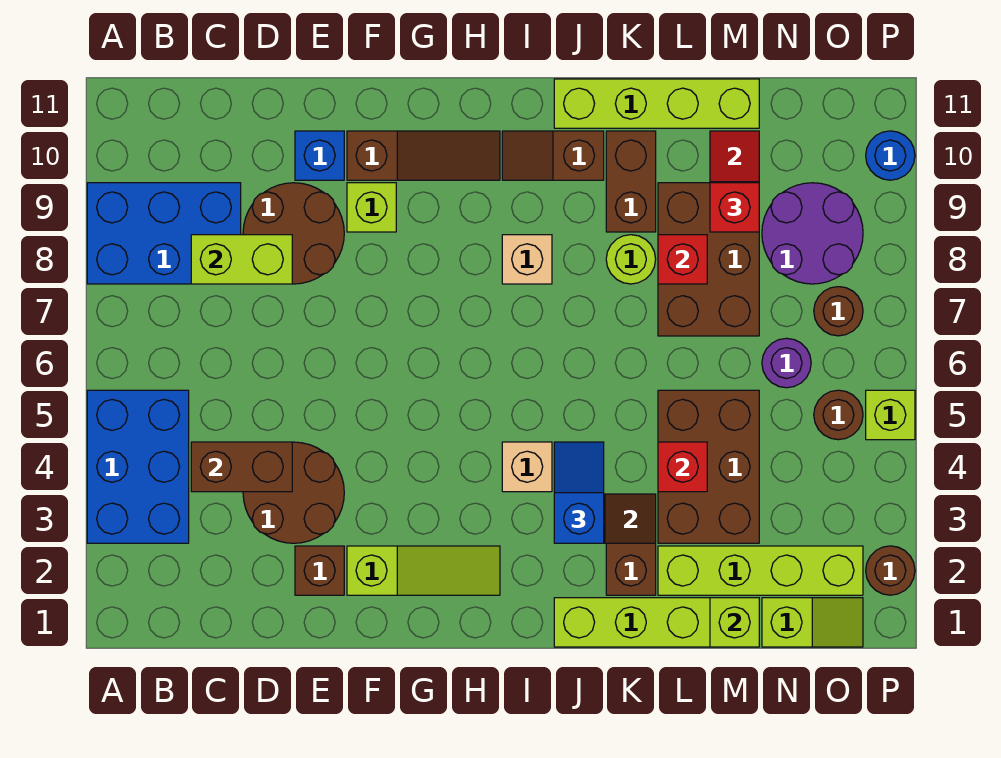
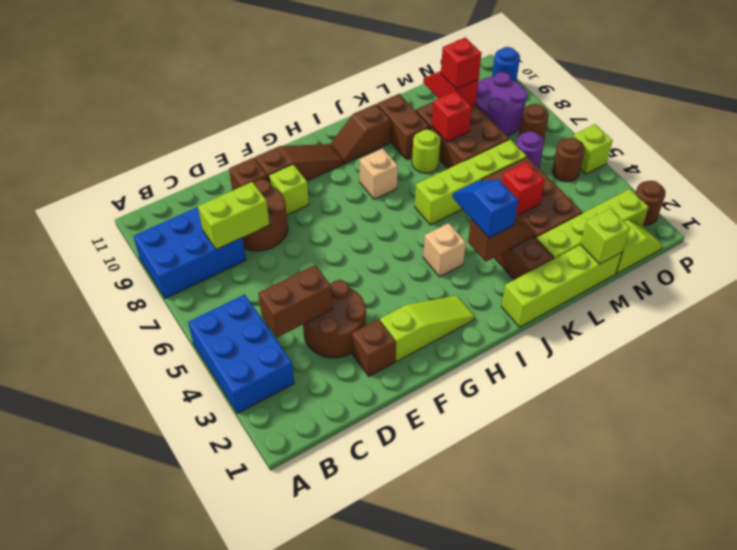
blue brick E10 level 1 -> brown brick E10 level 1
lime brick J11:M11 level 1 -> lime brick J6:M6 level 1

